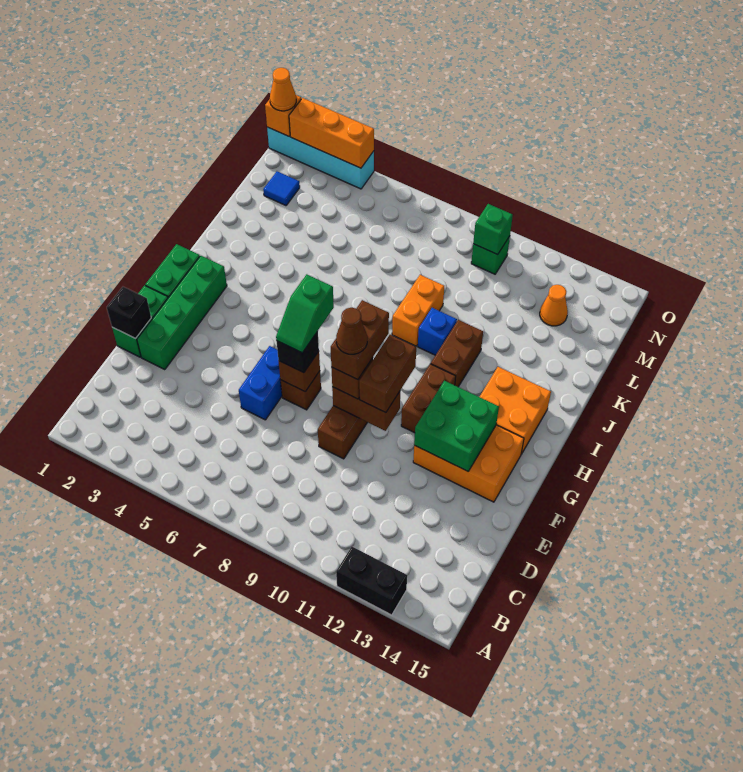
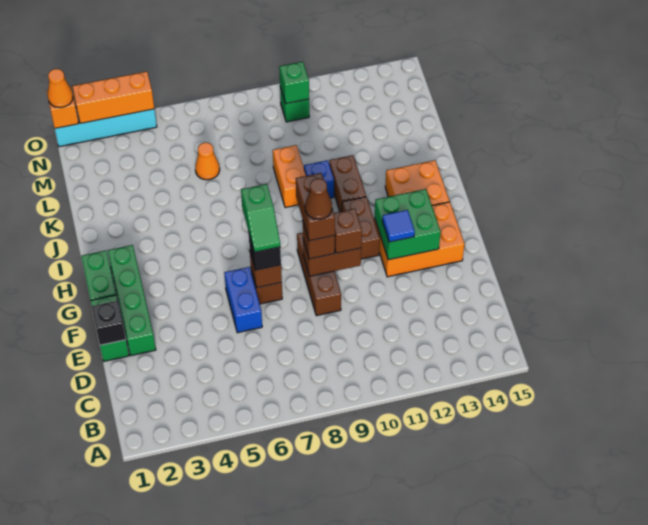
black brick A12:A13 level 1 -> none
brown brick F10:G10 level 3 -> brown brick F10 level 3
blue tile M2 level 1 -> blue tile F12 level 3
orange cone M13 level 1 -> orange cone L6 level 1

